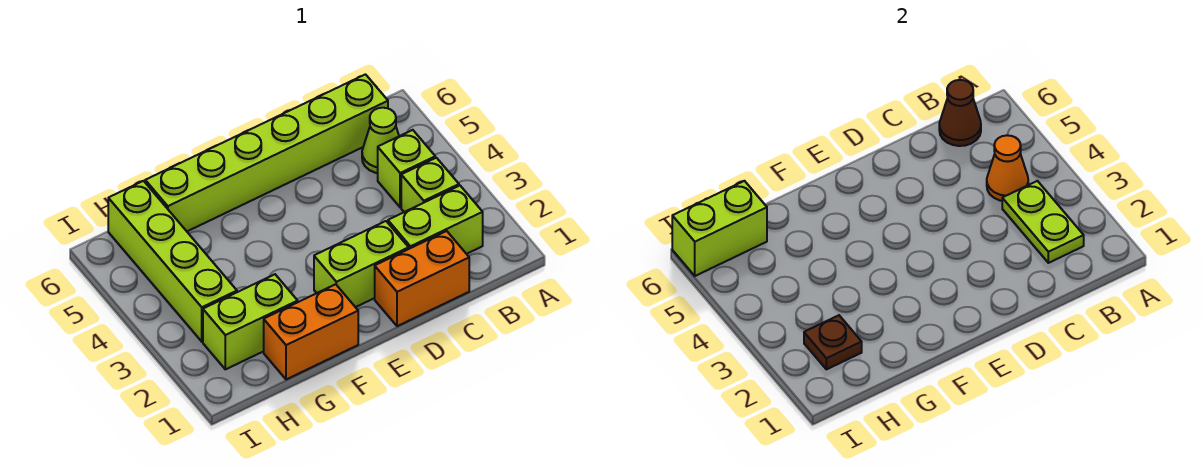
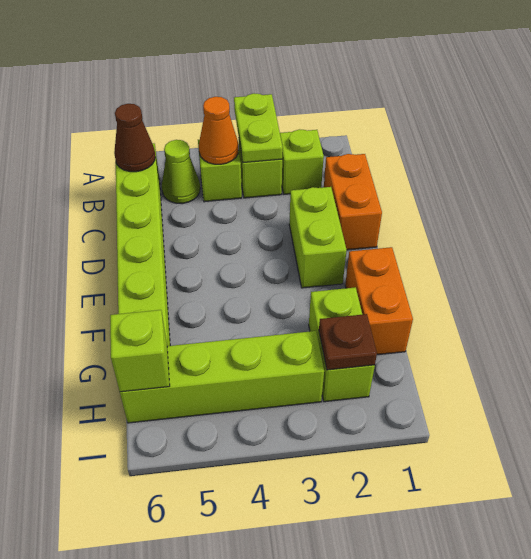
lime brick B2:C2 level 1 -> lime brick B2 level 1
lime plate B2:B3 level 2 -> lime plate A3:B3 level 2
lime brick H6:I6 level 2 -> lime brick H6 level 2

